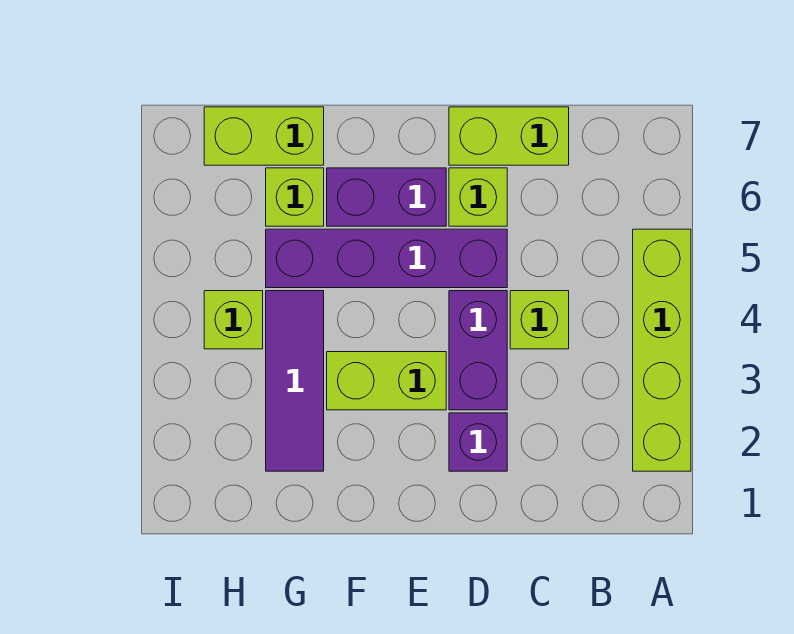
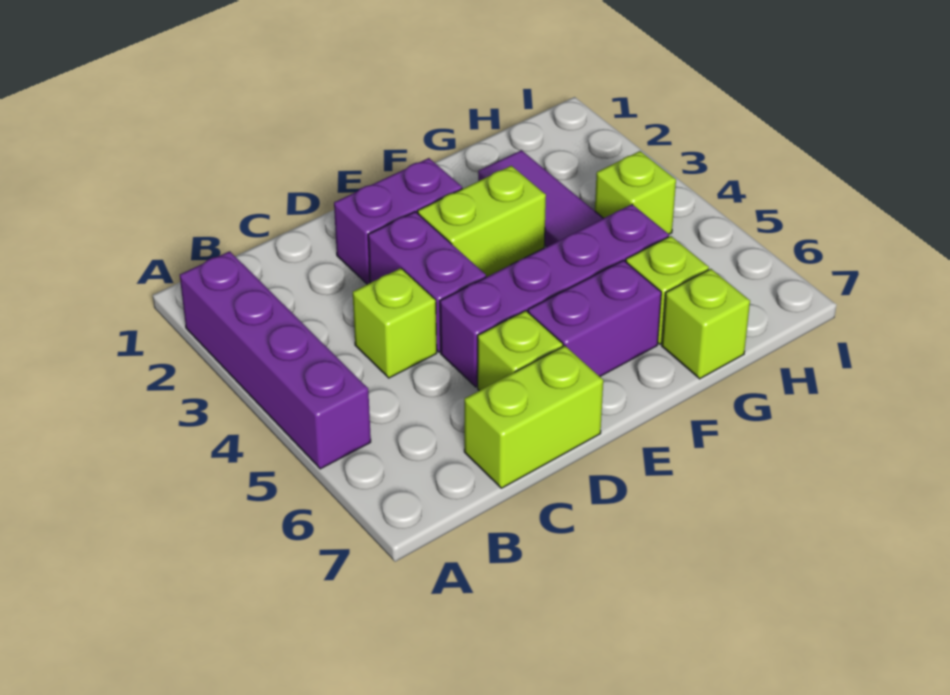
lime brick A2:A5 level 1 -> purple brick A2:A5 level 1
purple brick D2 level 1 -> purple brick D2:E2 level 1
lime brick G7:H7 level 1 -> lime brick G7 level 1

